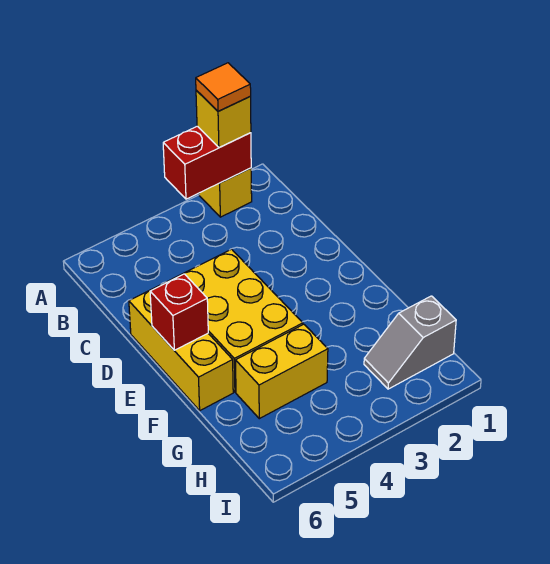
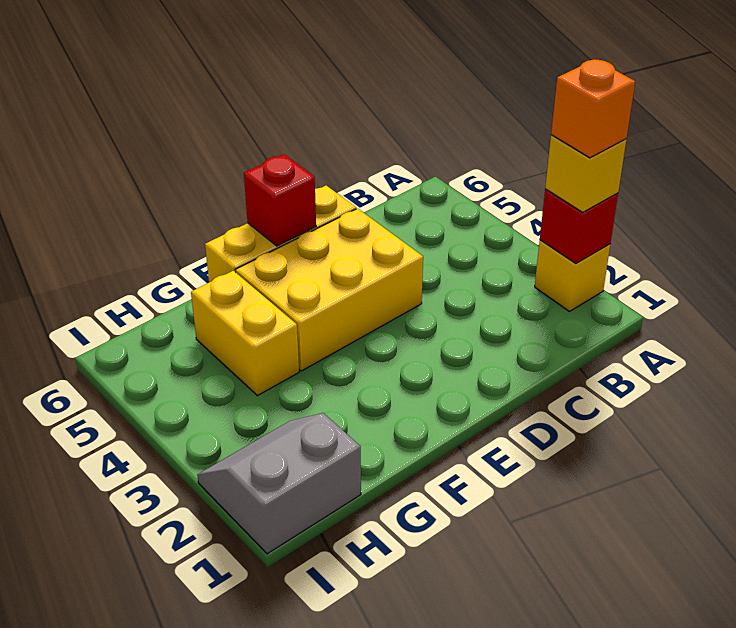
red brick A2:A3 level 2 -> red brick A2 level 2
orange tile A2 level 4 -> orange brick A2 level 4
grey slope H1:H2 level 1 top 1 -> grey slope H1:I2 level 1 top 1

